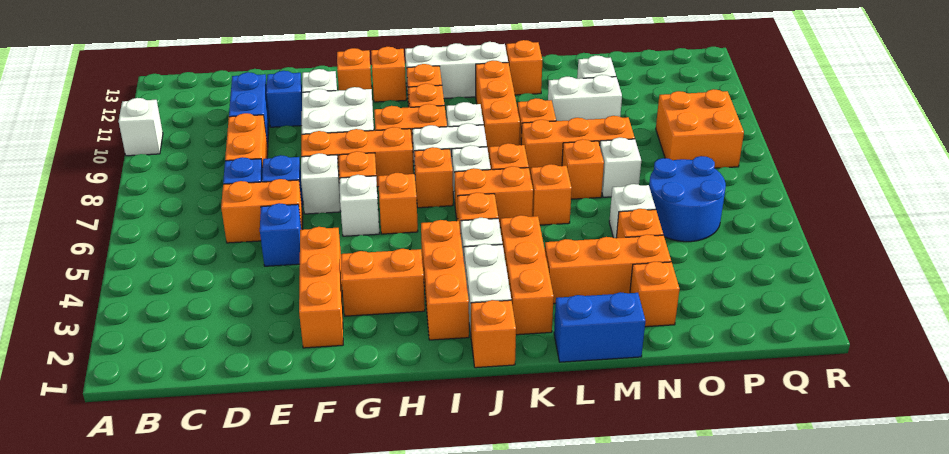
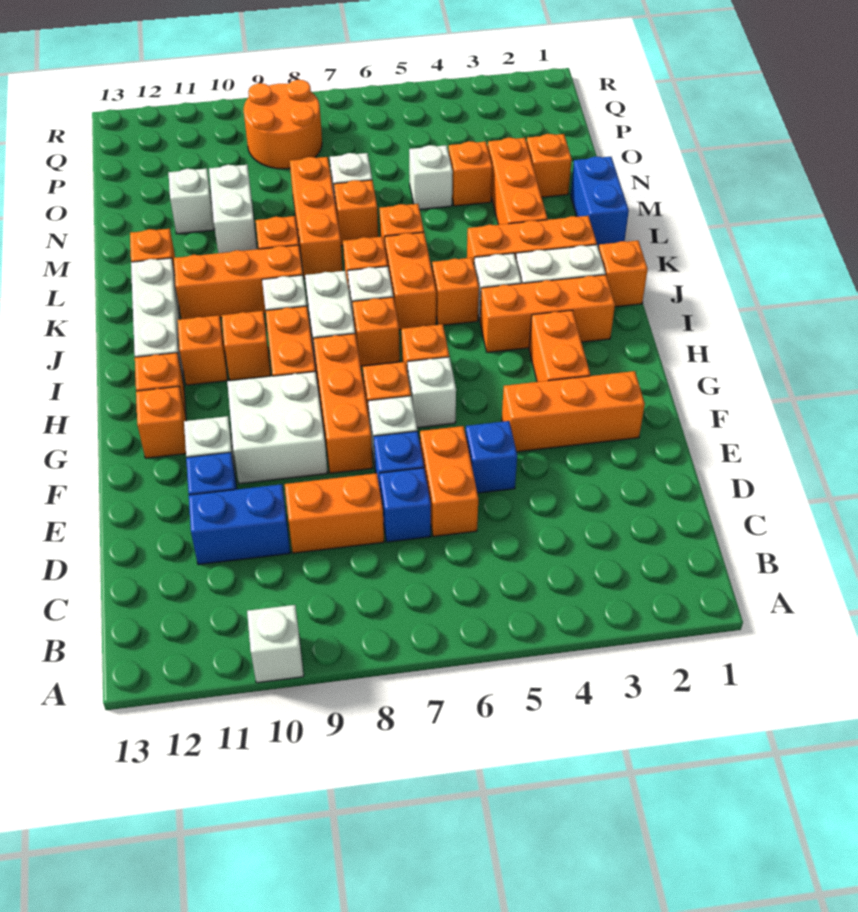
blue round brick O5:P6 level 1 -> none
orange brick P8:Q9 level 1 -> orange round brick P8:Q9 level 1

